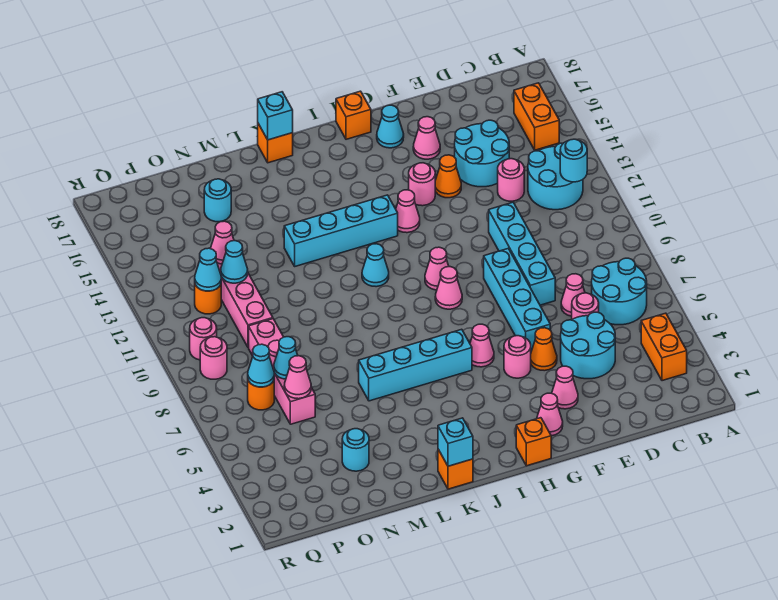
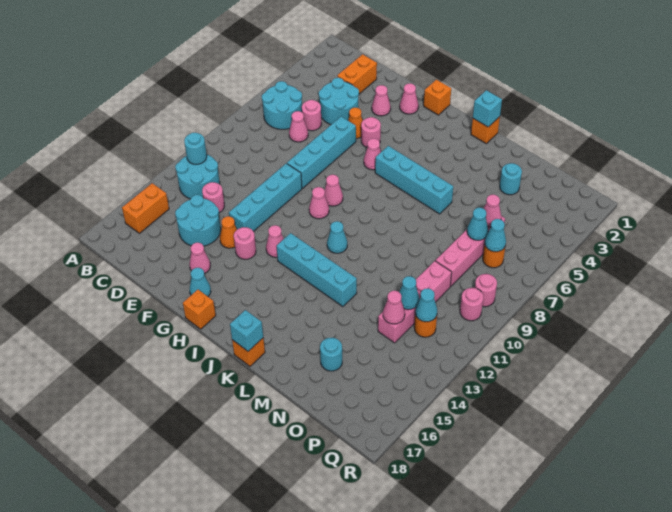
orange brick B3:B4 level 1 -> orange brick D2:D3 level 1
cyan brick E8:E11 level 1 -> cyan brick F10:F13 level 1

